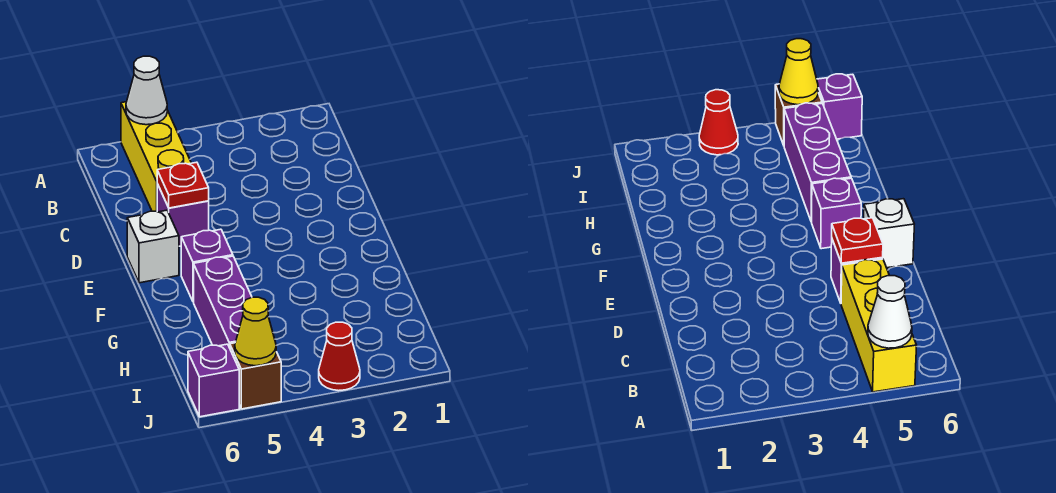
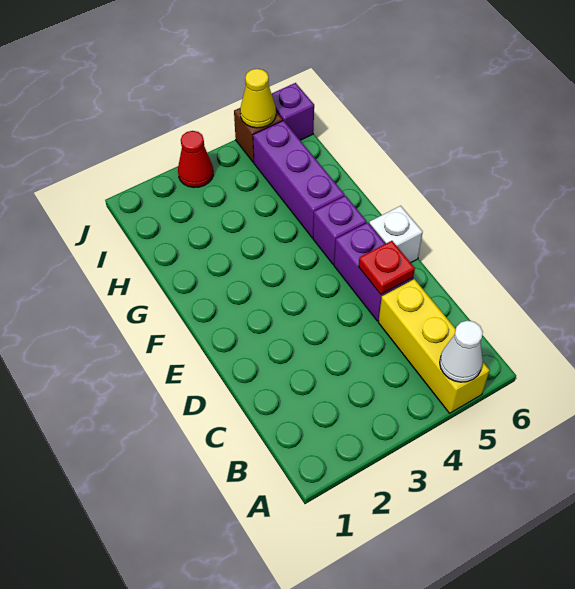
purple brick D5 level 1 -> purple brick D5:E5 level 1

